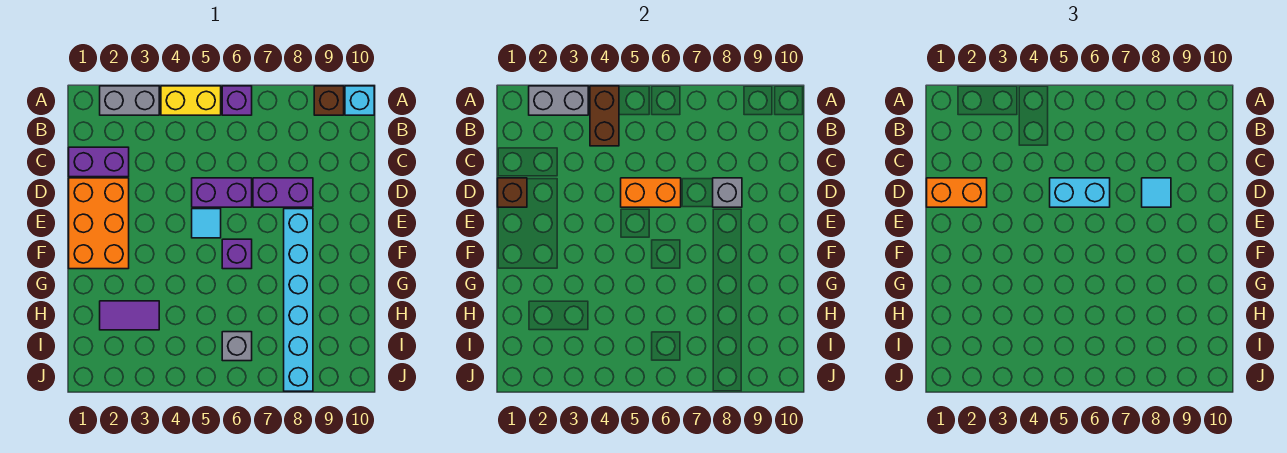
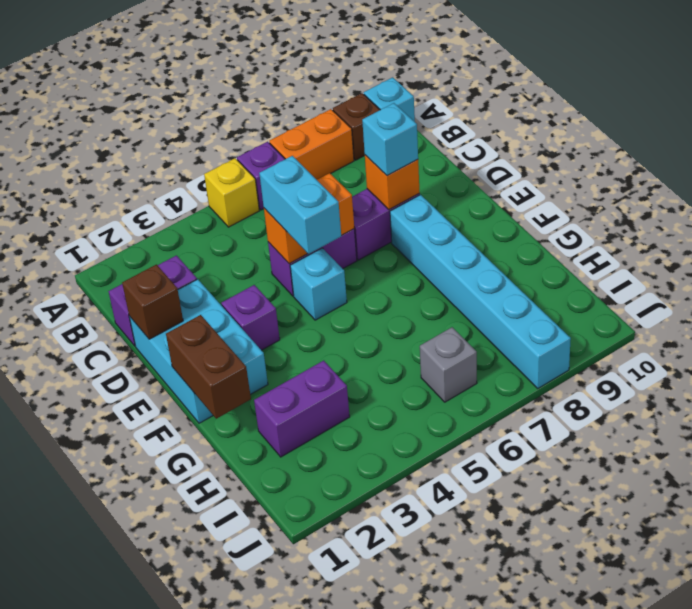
grey brick A2:A3 level 1 -> none
grey brick A2:A3 level 2 -> none
yellow brick A4:A5 level 1 -> yellow brick A5 level 1
brown brick A4:B4 level 2 -> brown brick F1:G1 level 2
orange brick D1:F2 level 1 -> cyan brick D1:F2 level 1
orange brick D1:D2 level 3 -> orange brick A7:A8 level 1
cyan brick D5:D6 level 3 -> cyan brick D5:E5 level 3
grey brick D8 level 2 -> orange brick D8 level 2
cyan tile D8 level 3 -> cyan brick D8 level 3
cyan tile E5 level 1 -> cyan brick E5 level 1
purple brick F6 level 1 -> purple brick E3 level 1
purple tile H2:H3 level 1 -> purple brick H2:H3 level 1

